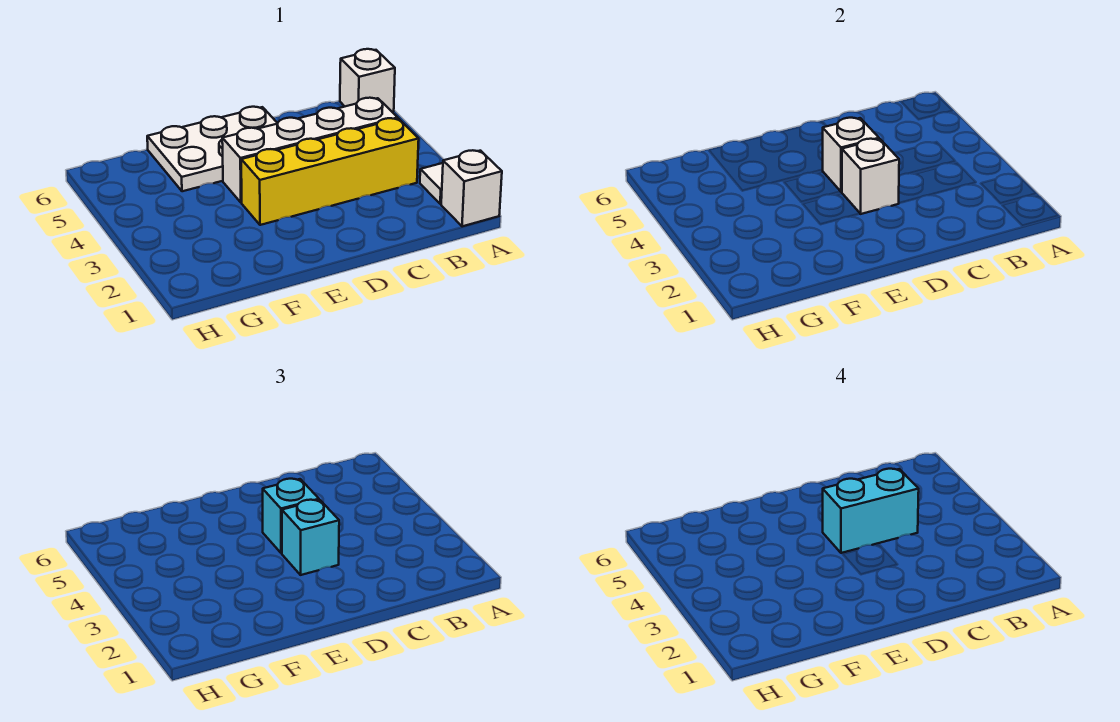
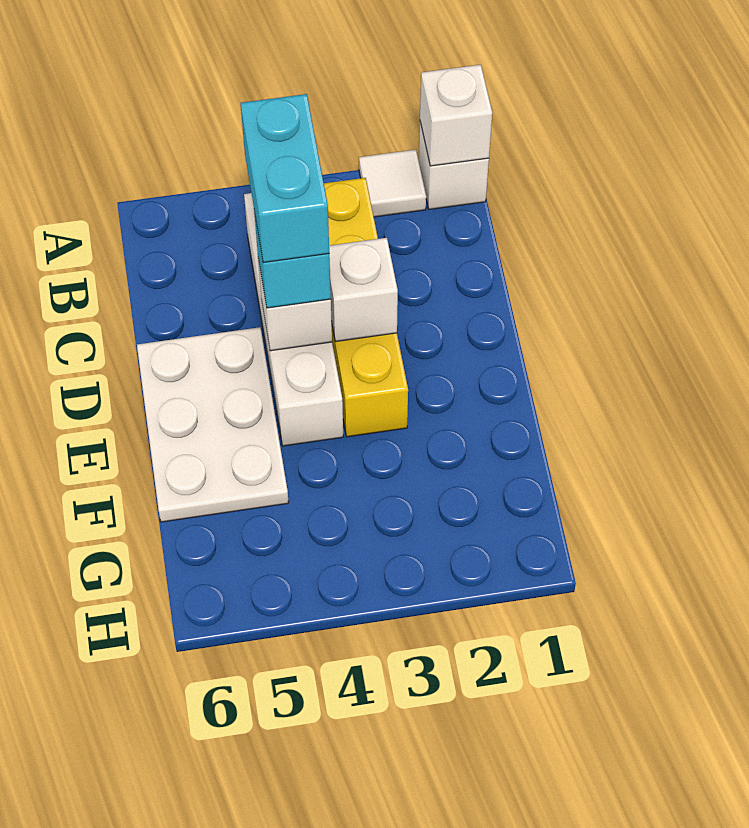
white brick A6 level 1 -> white brick A1 level 2
cyan brick D3 level 3 -> none

